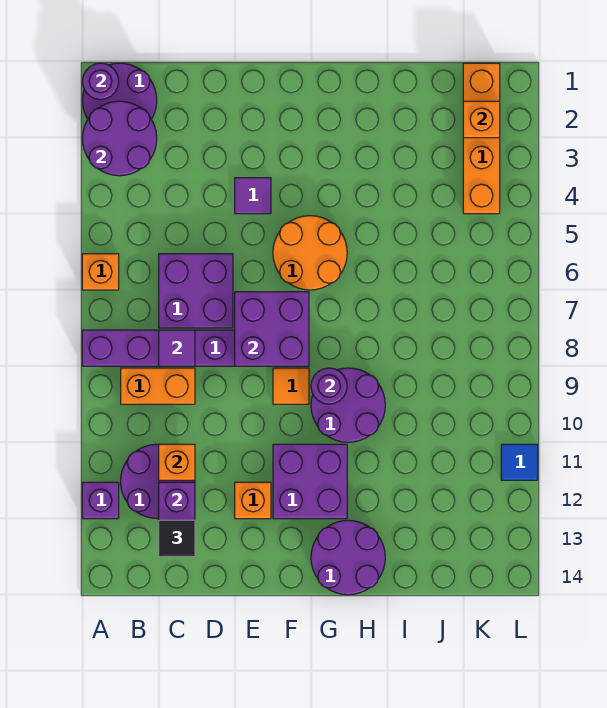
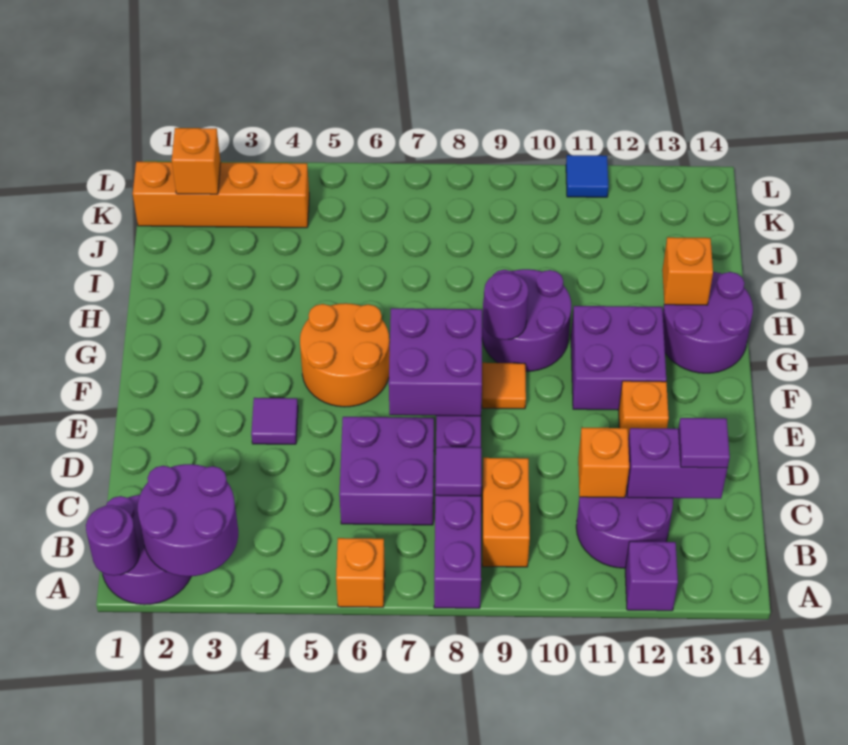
black tile C13 level 3 -> purple tile C13 level 3
none -> orange brick H13 level 2

